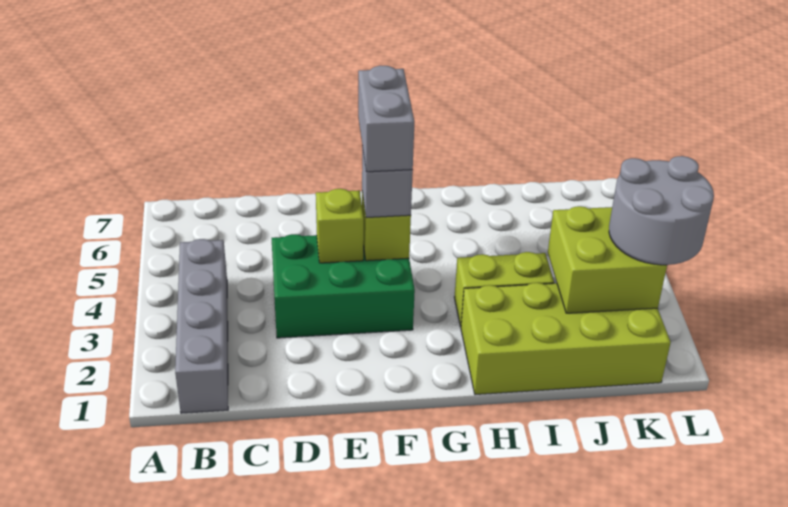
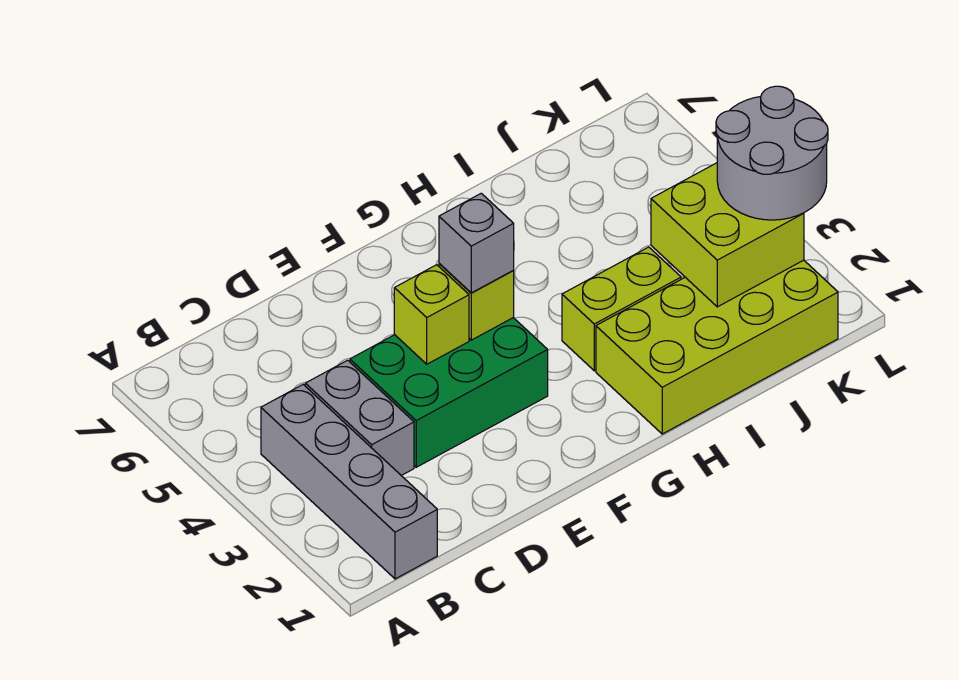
grey brick F4:F5 level 4 -> grey brick C3:C4 level 1

